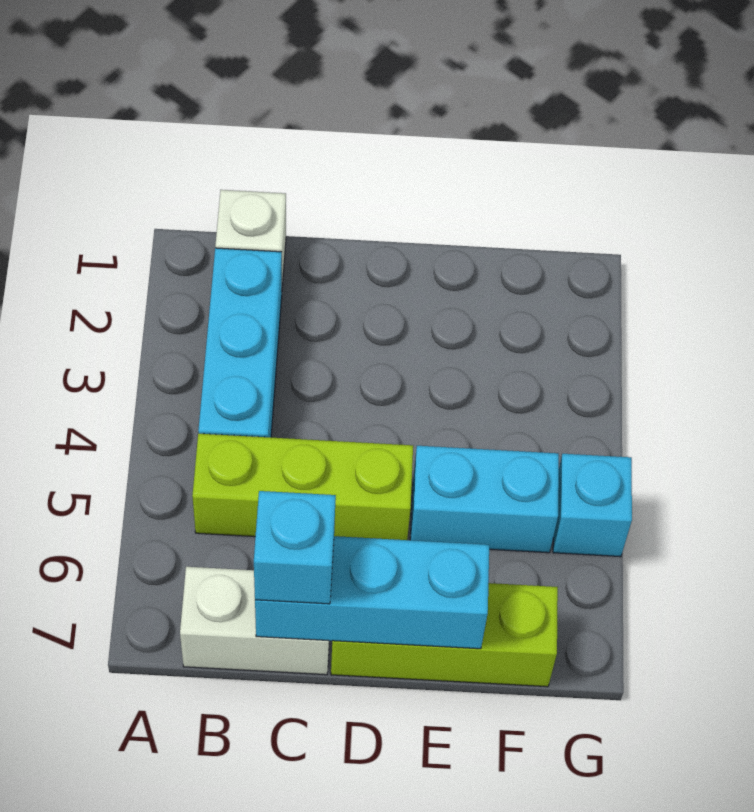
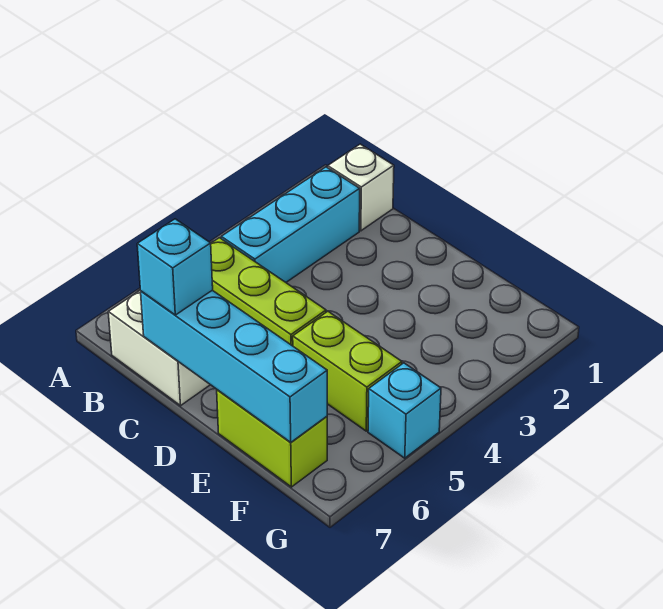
cyan brick C7:E7 level 2 -> cyan brick C7:F7 level 2
lime brick D7:F7 level 1 -> lime brick E7:F7 level 1
cyan brick E5:F5 level 1 -> lime brick E5:F5 level 1

